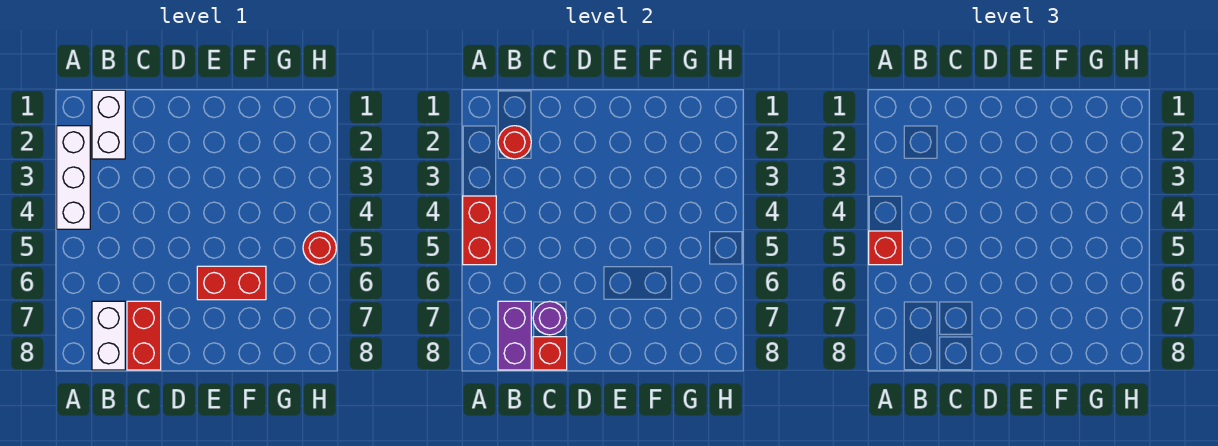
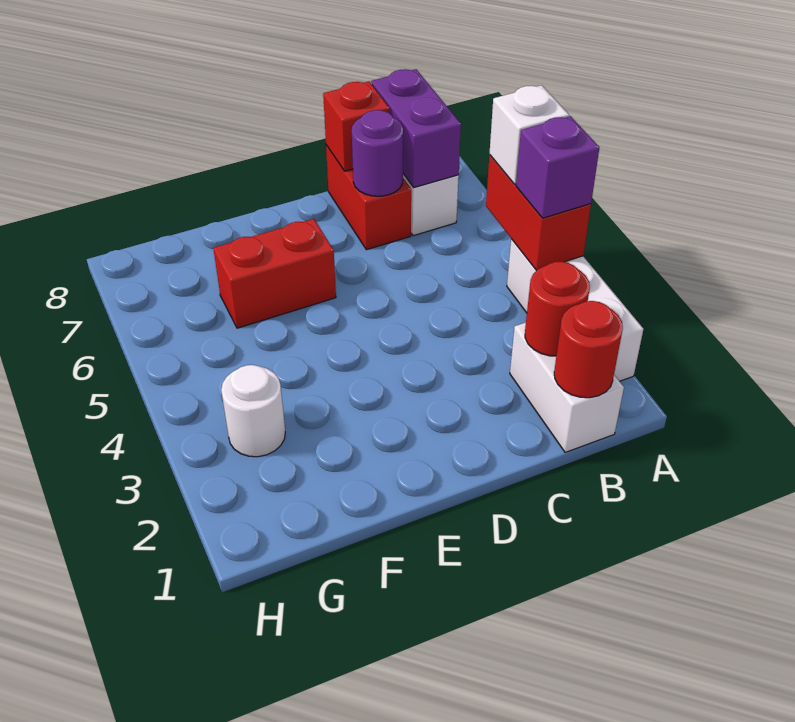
none -> purple brick A4 level 3
red brick A5 level 3 -> white brick A5 level 3
none -> white round brick G3 level 1
red round brick H5 level 1 -> red round brick B1 level 2

